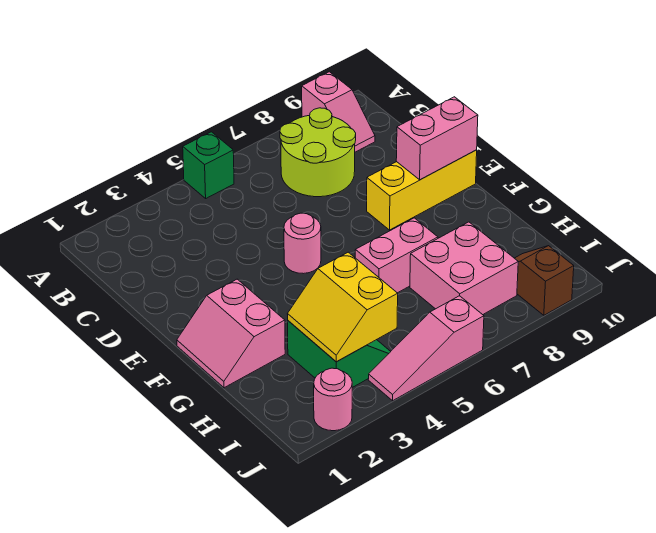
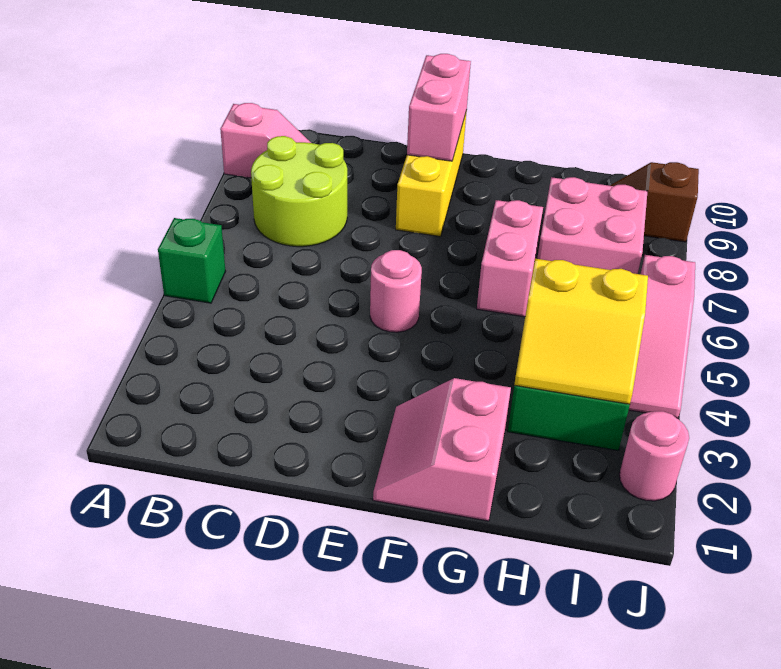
pink slope F1:G2 level 1 top 2 -> pink slope F1:G2 level 1 top G

